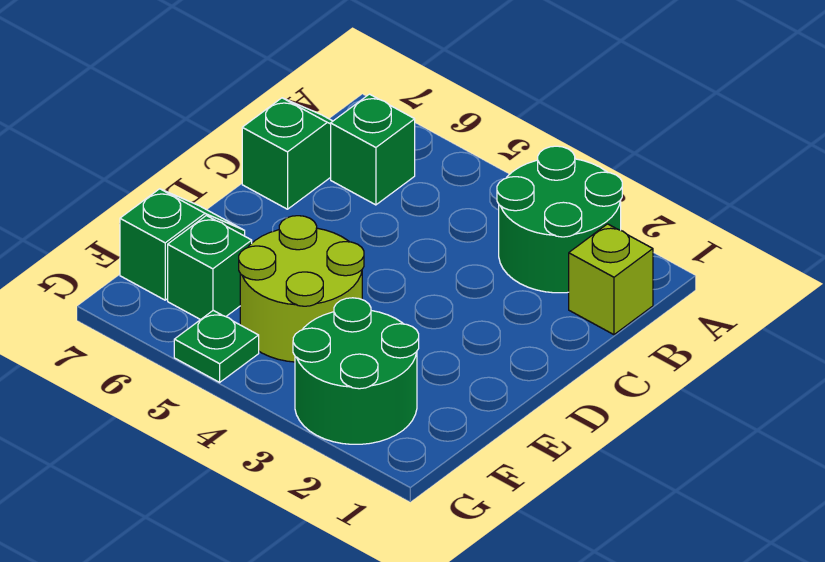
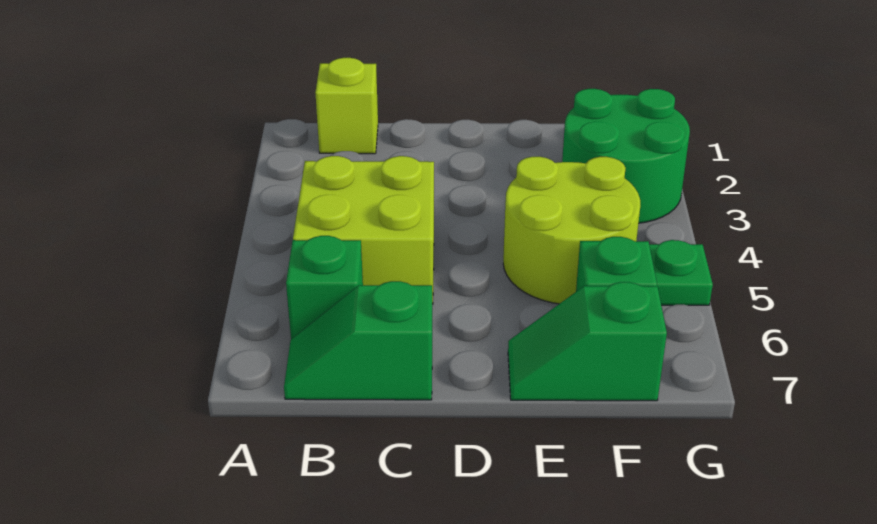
green round brick A2:B3 level 1 -> none
none -> lime brick B4:C5 level 1

